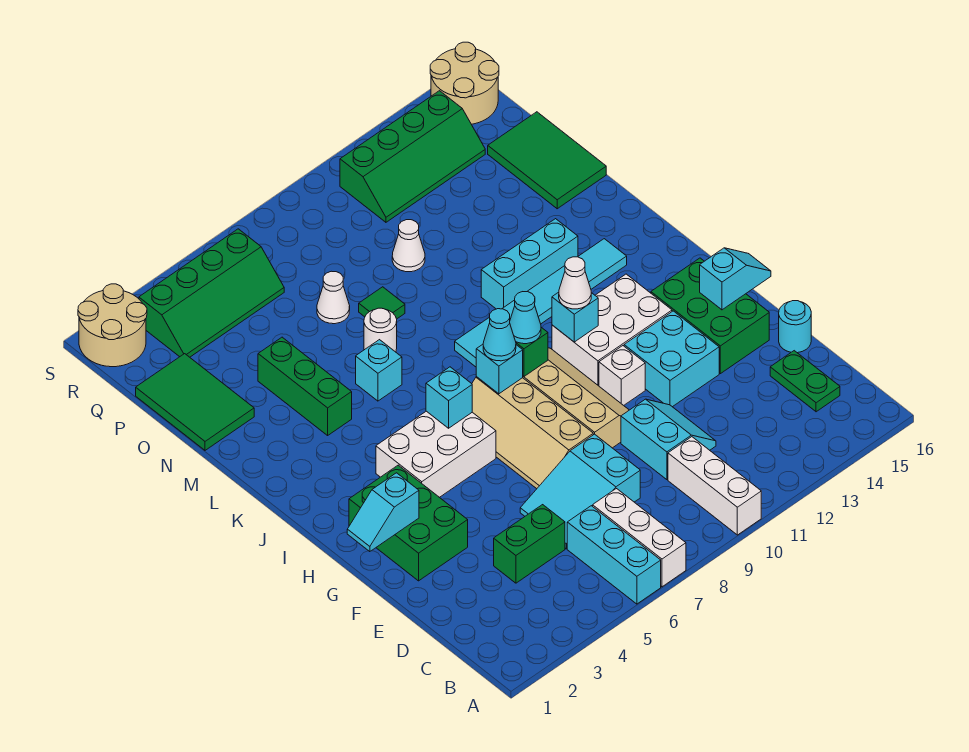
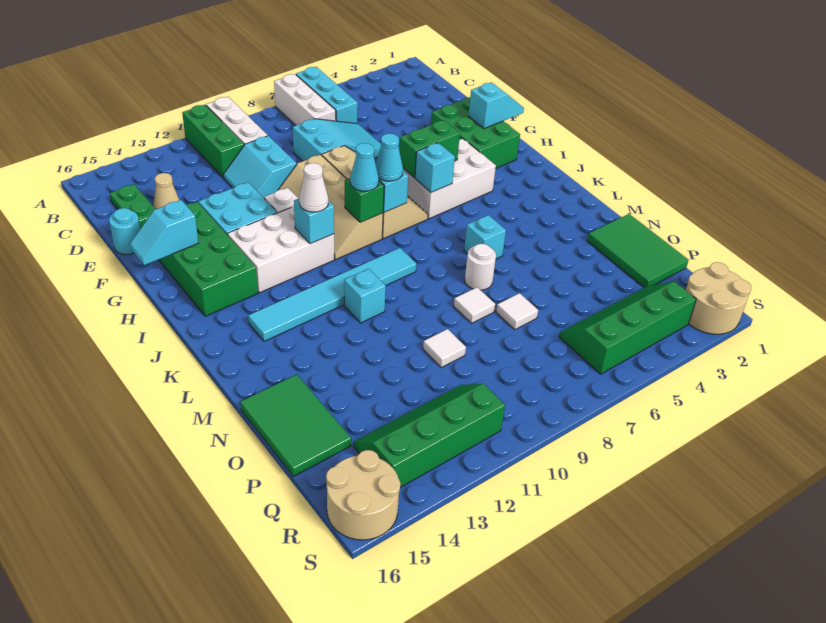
green brick D4:D5 level 1 -> green brick H5:H6 level 2
none -> tan cone D14 level 1
green brick F14:H15 level 1 -> green brick F14:I15 level 1
green brick L4:N4 level 1 -> green brick A11:C11 level 1
cyan brick L11:L13 level 1 -> cyan brick L11 level 1
green tile N8 level 1 -> white tile N8 level 1
white cone O7 level 1 -> white tile O7 level 1
white cone O10 level 1 -> white tile O10 level 1

